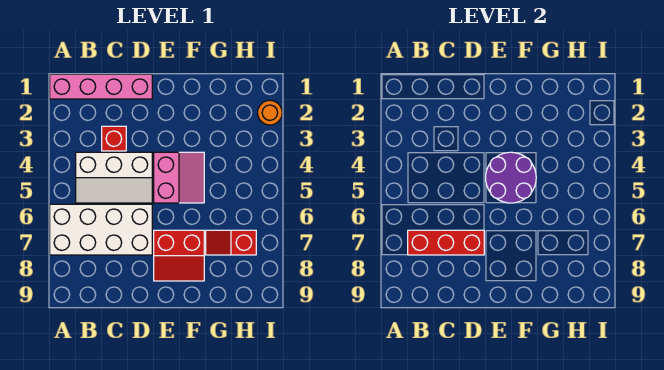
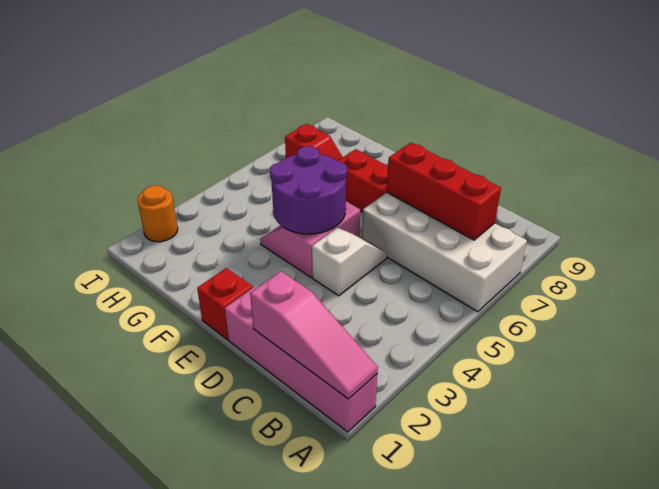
none -> pink slope A1:C1 level 2 top C
white slope B4:D5 level 1 top 4 -> white slope D4:D5 level 1 top 4
red brick C3 level 1 -> red brick E1 level 1

